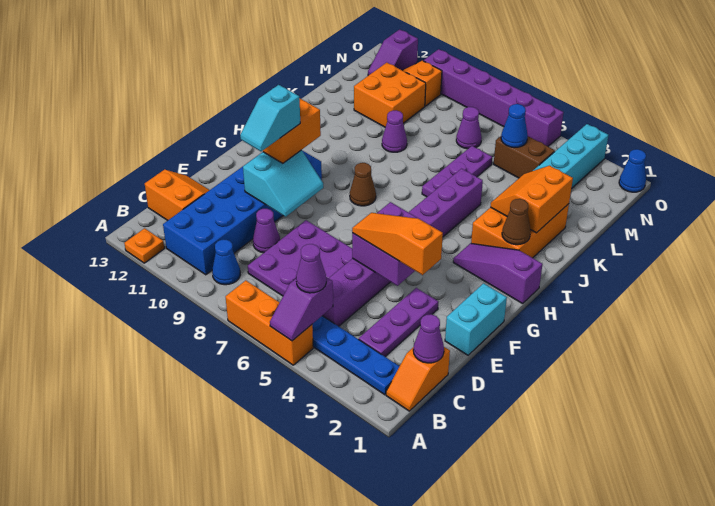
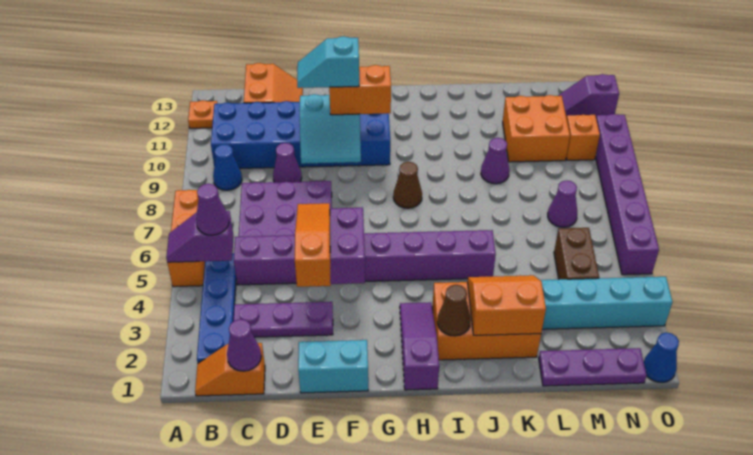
purple plate J6:L6 level 1 -> purple plate L1:N1 level 1
blue cone M5 level 2 -> none

